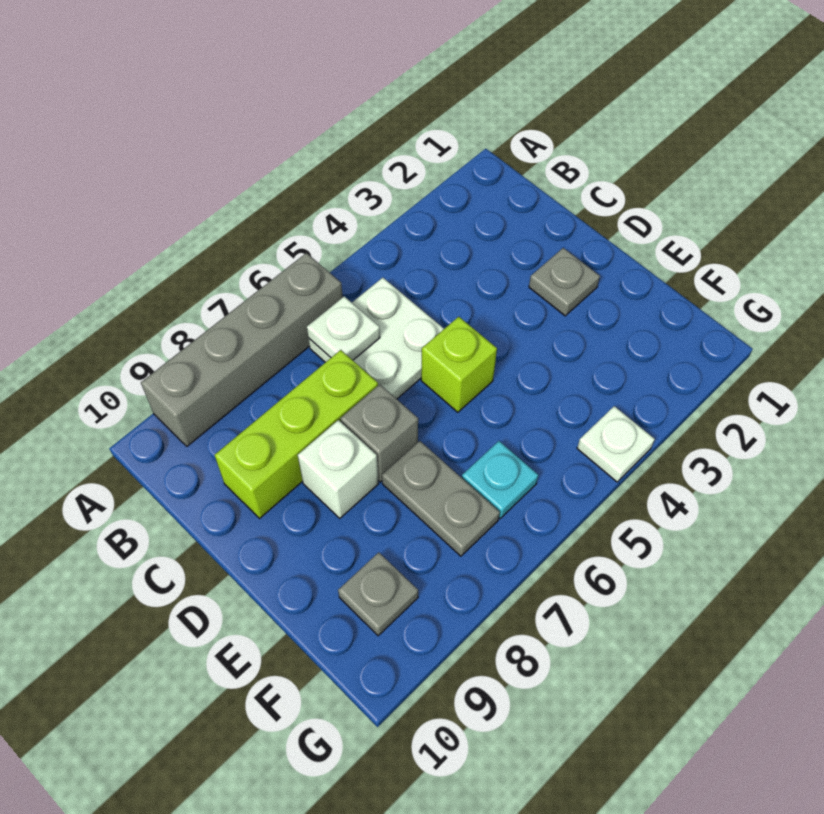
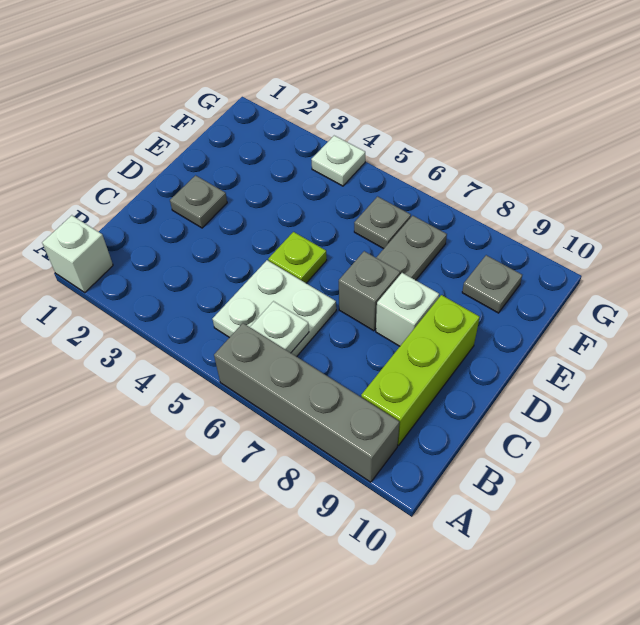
none -> white brick A1 level 1
lime brick C7:C9 level 1 -> lime brick B9:D9 level 1
lime brick D5 level 1 -> lime plate D5 level 1
cyan plate F6 level 1 -> grey plate F6 level 1

